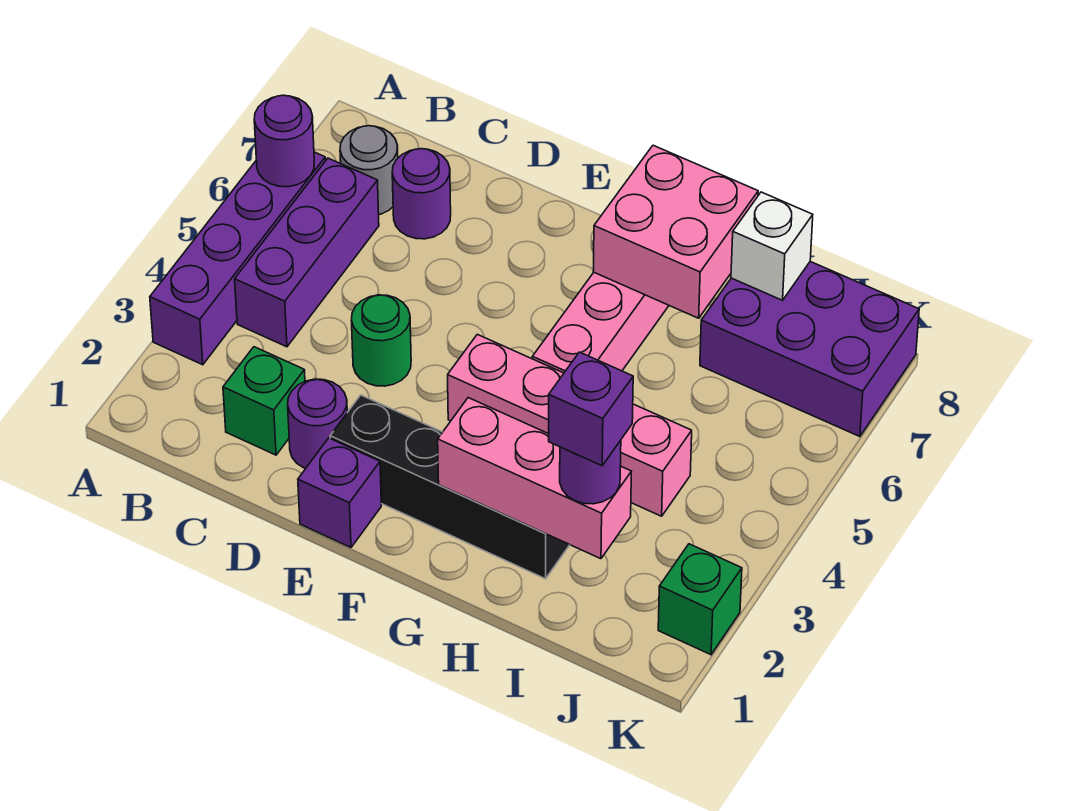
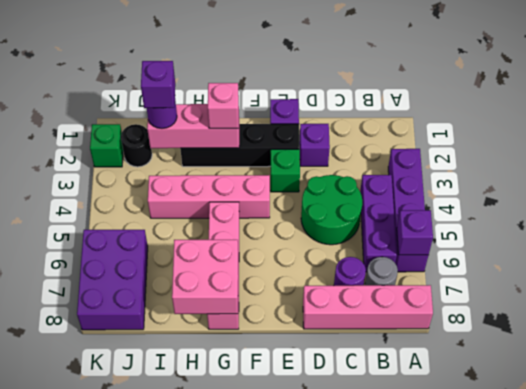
purple round brick A6 level 2 -> purple brick A6 level 2
none -> pink brick A8:D8 level 1
green brick C2 level 1 -> green brick E3 level 1
purple round brick D2 level 1 -> purple brick D2 level 1
green round brick D4 level 1 -> green round brick C4:D5 level 1
none -> pink brick G2 level 3
purple brick I7:K8 level 1 -> purple brick J6:K8 level 1
white brick I8 level 2 -> none
none -> black round brick J2 level 1

